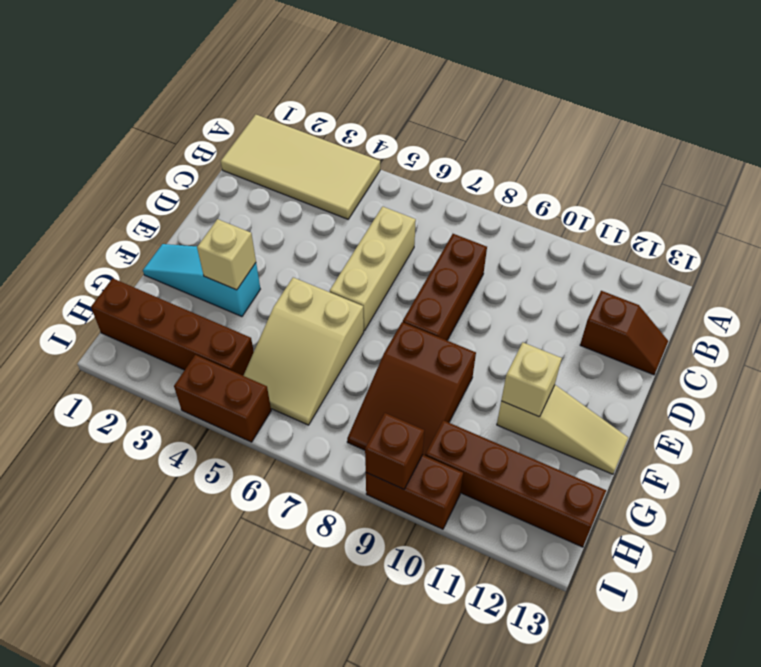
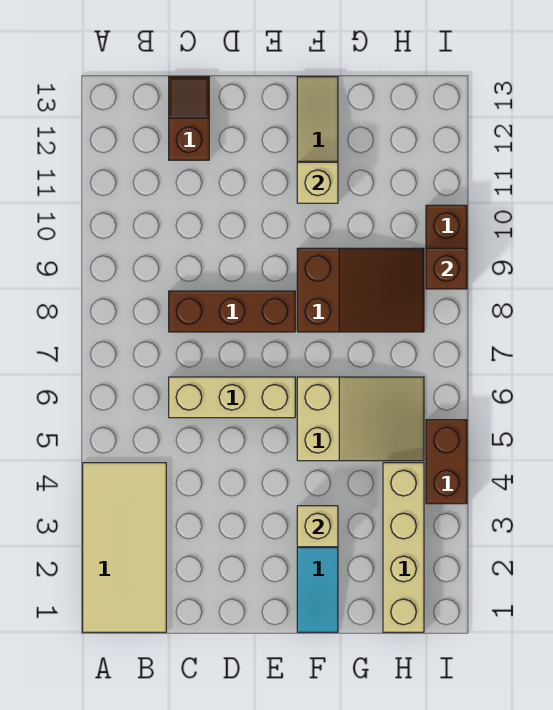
brown brick H1:H4 level 1 -> tan brick H1:H4 level 1
brown brick H10:H13 level 1 -> none

